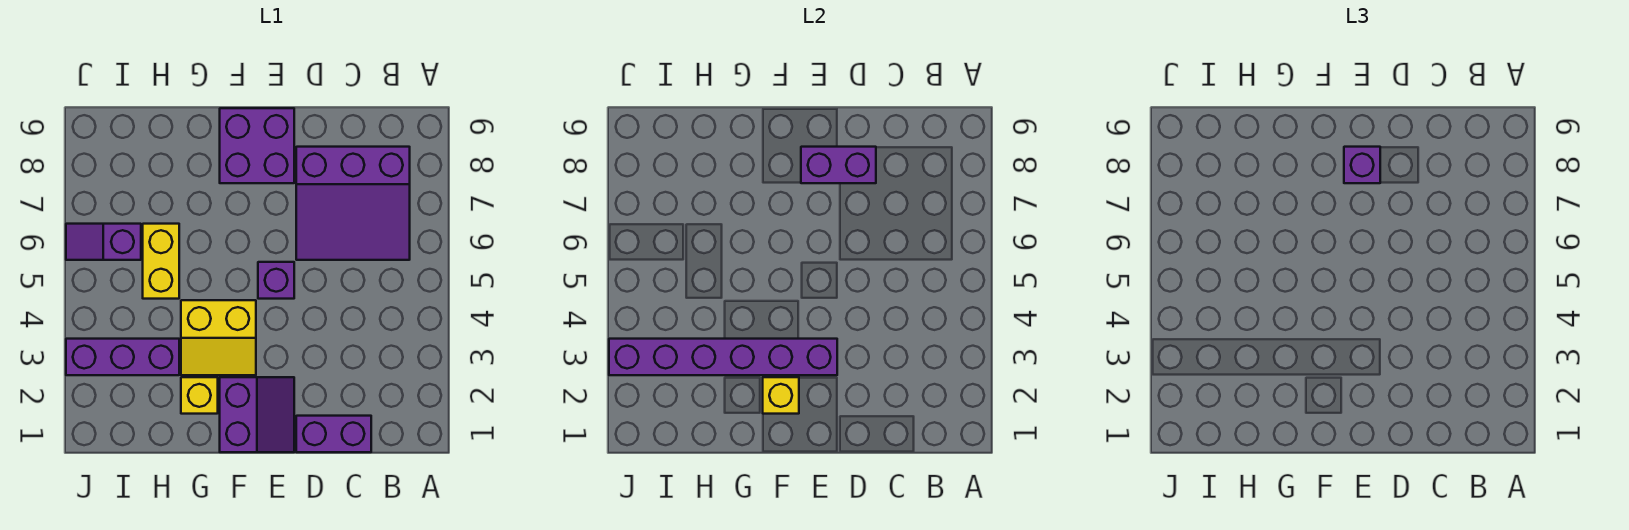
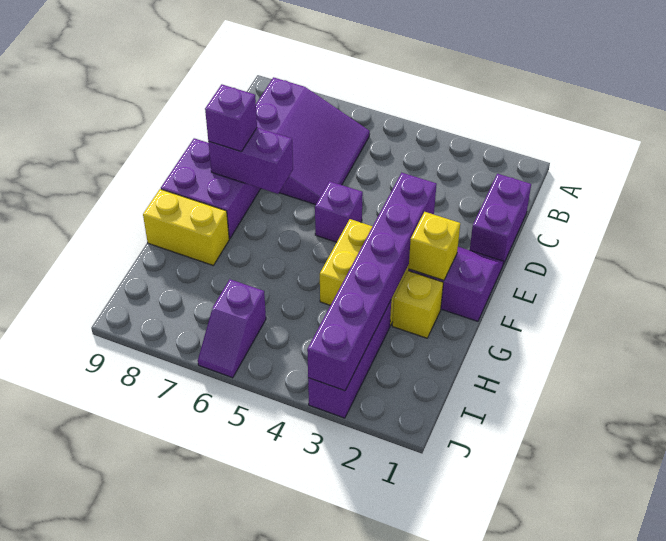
purple brick D8:E8 level 2 -> purple brick E7:E8 level 2
yellow brick H5:H6 level 1 -> yellow brick G8:G9 level 1

